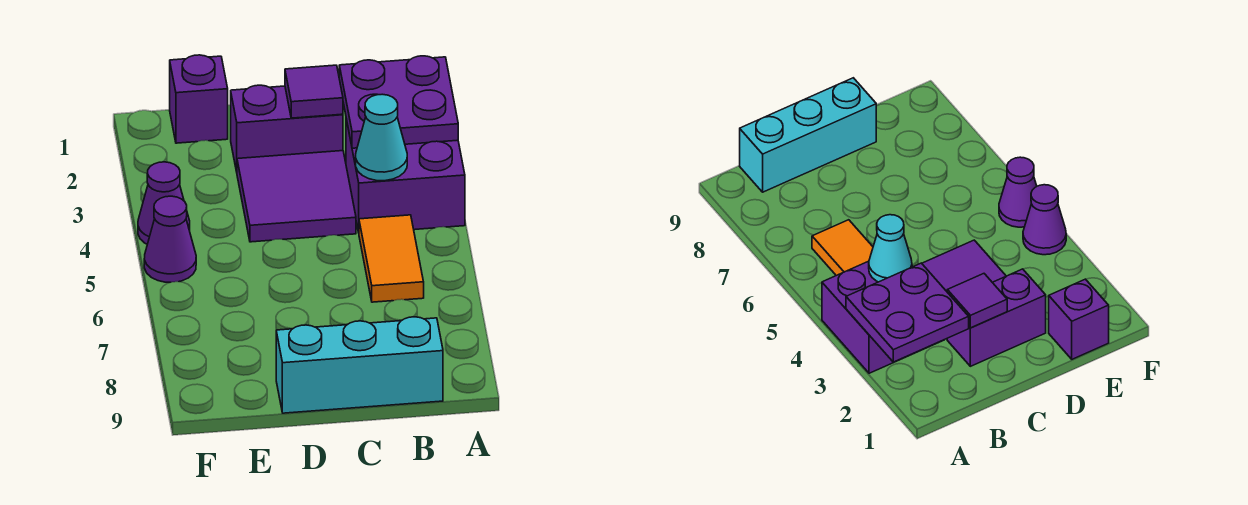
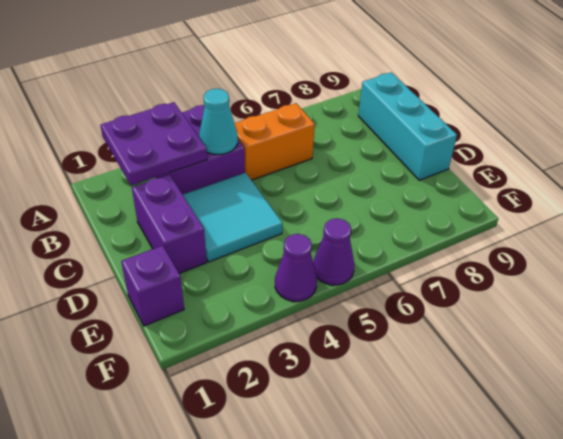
orange tile B5:B6 level 1 -> orange brick B5:B6 level 1
purple tile C2 level 2 -> none
purple tile C3:D4 level 1 -> cyan tile C3:D4 level 1

